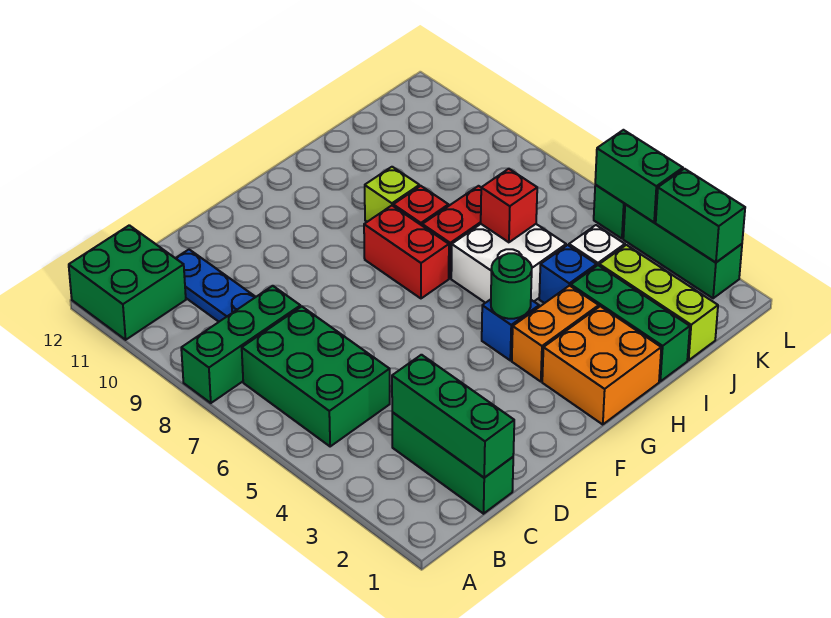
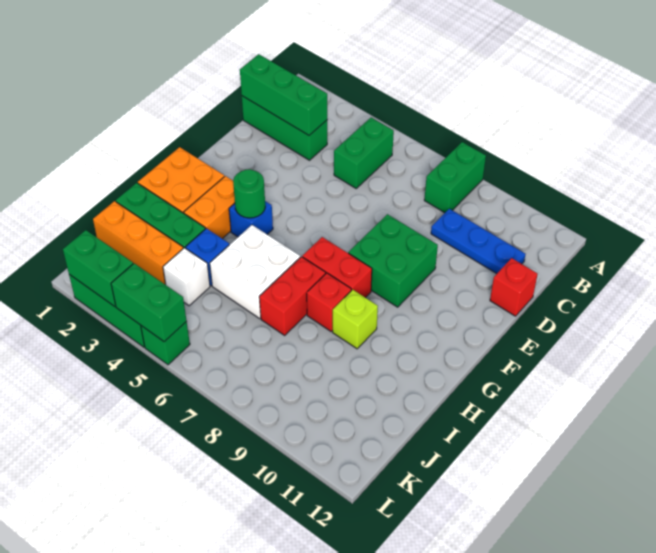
green brick A8:C8 level 1 -> green brick A8:B8 level 1
green brick A11:B12 level 1 -> green brick E8:F9 level 1
green brick B5:C7 level 1 -> green brick B5:C5 level 1
red brick I6 level 2 -> red brick D12 level 1
lime brick J1:J3 level 1 -> orange brick J1:J3 level 1

